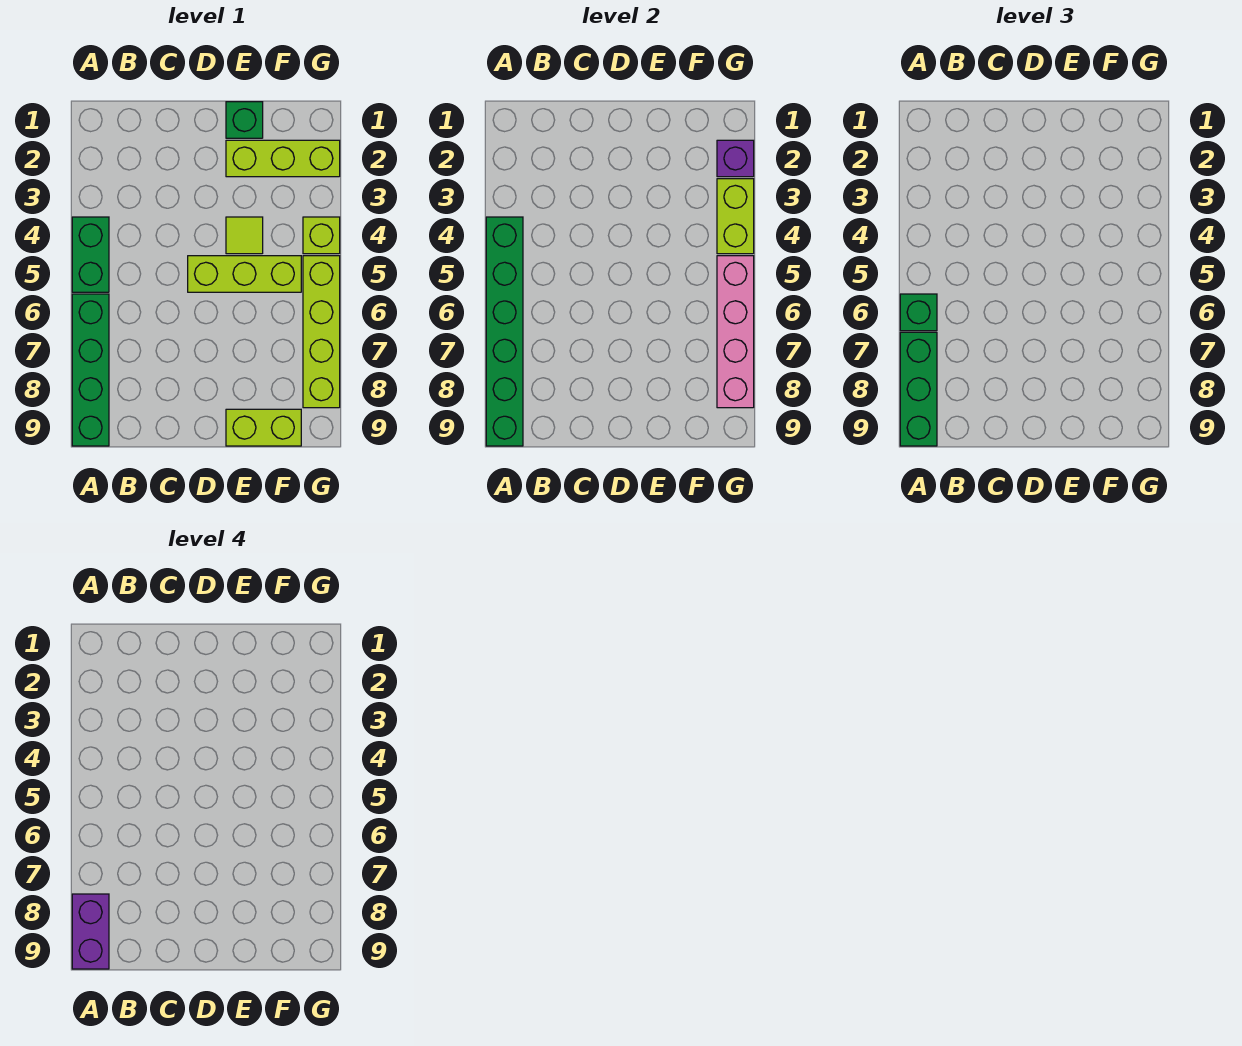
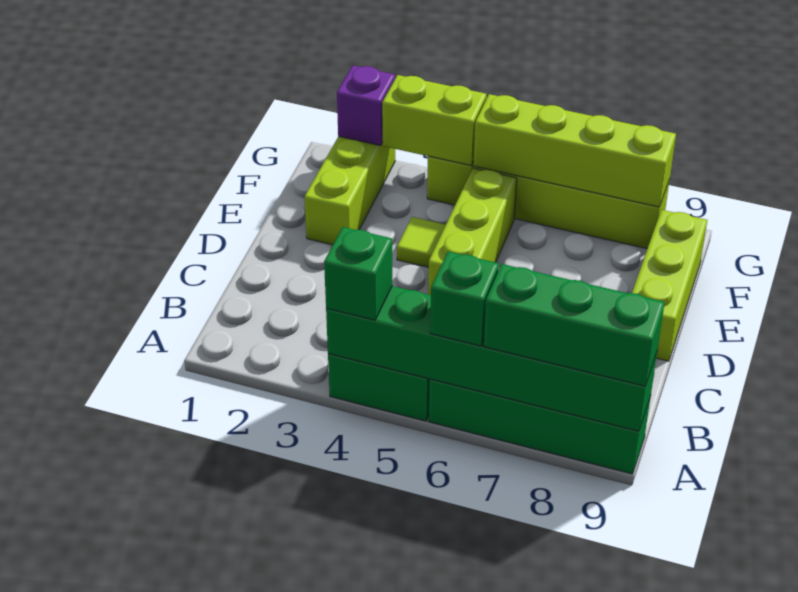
purple brick A8:A9 level 4 -> none
green brick E1 level 1 -> green brick A4 level 3
lime brick E9:F9 level 1 -> lime brick D9:F9 level 1
pink brick G5:G8 level 2 -> lime brick G5:G8 level 2

